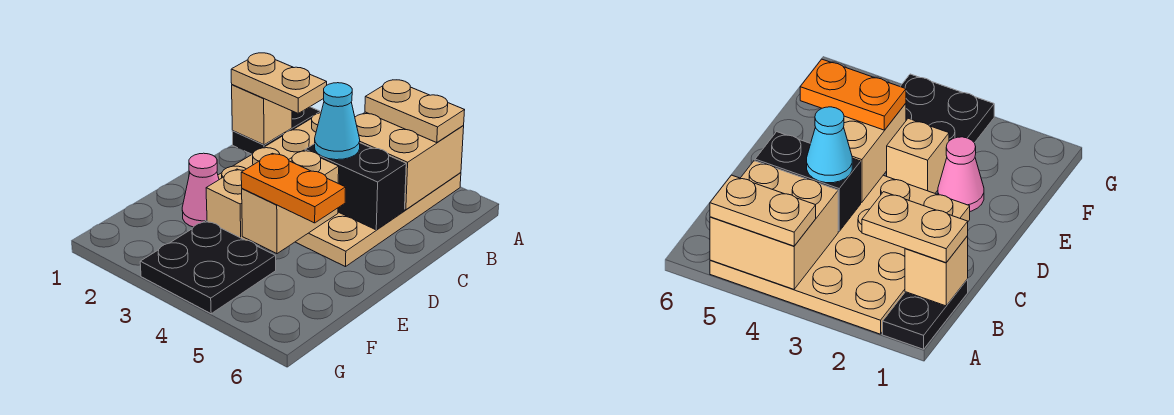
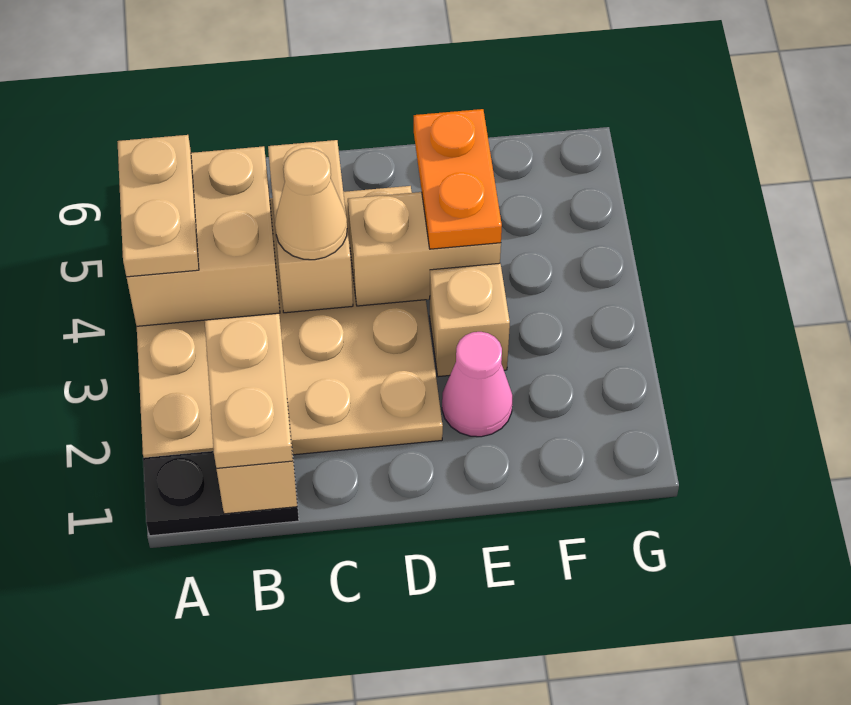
black brick C4:C5 level 2 -> tan brick C4:C5 level 2
cyan cone C4 level 3 -> tan cone C4 level 3
black plate F3:G4 level 1 -> none

